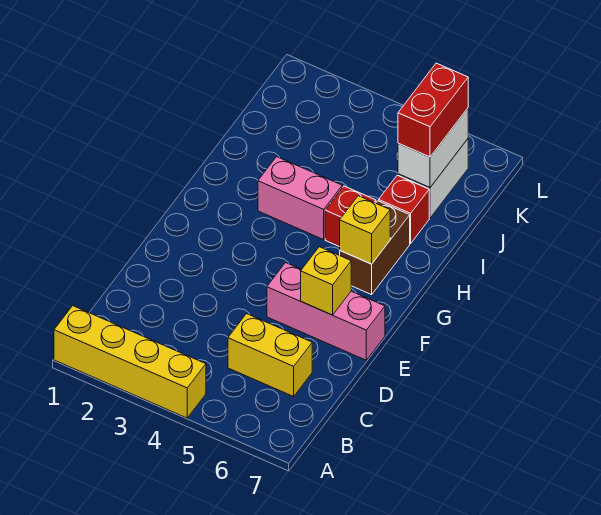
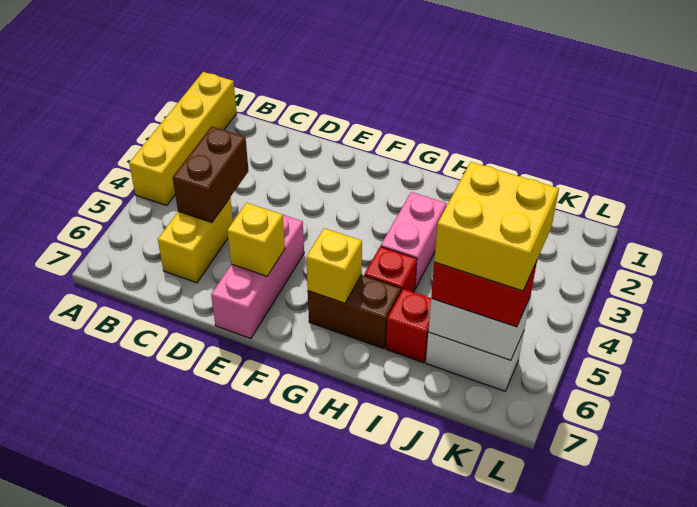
none -> brown brick C4:C5 level 2
none -> yellow brick J5:K6 level 4

